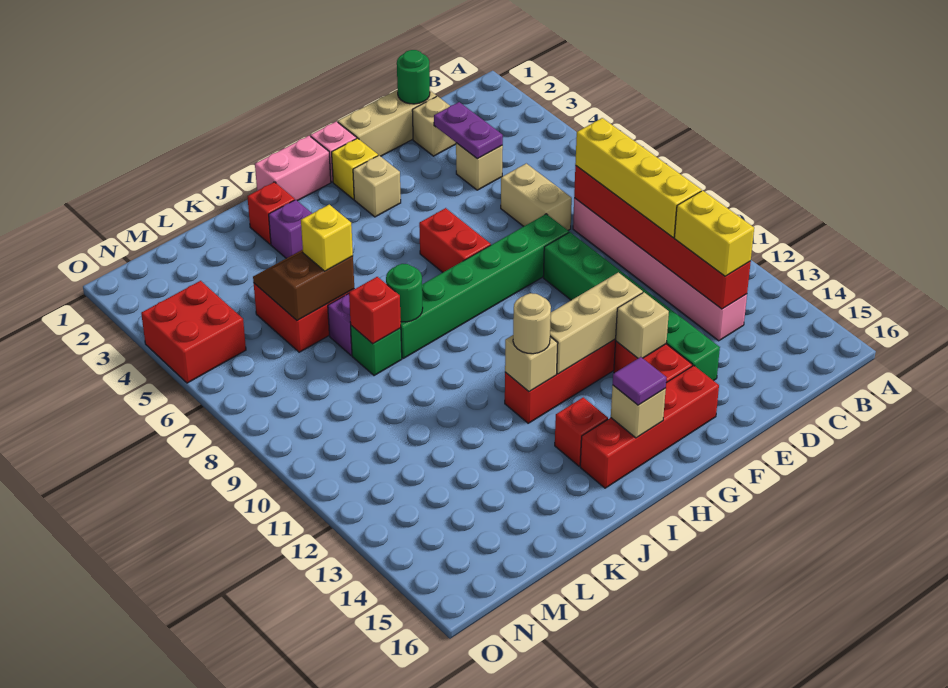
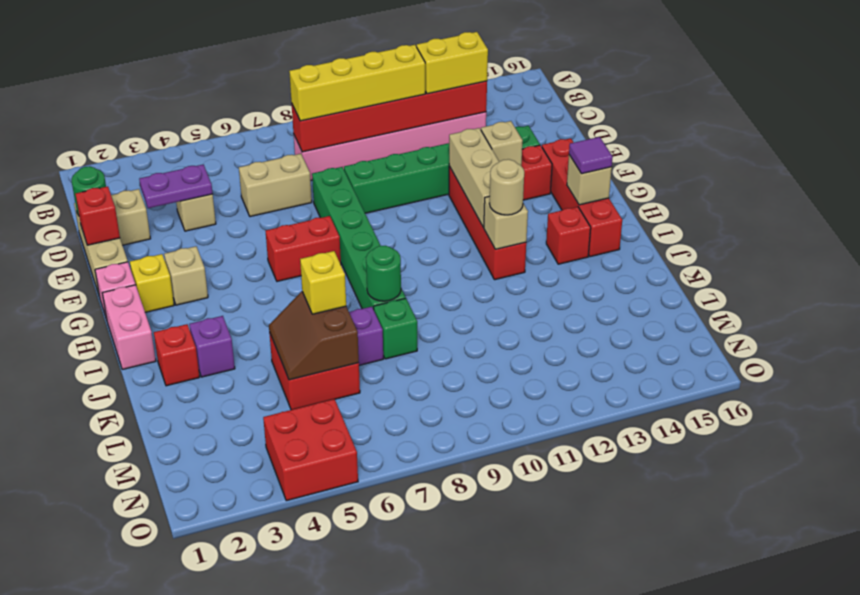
red brick K8 level 2 -> red brick E1 level 2

